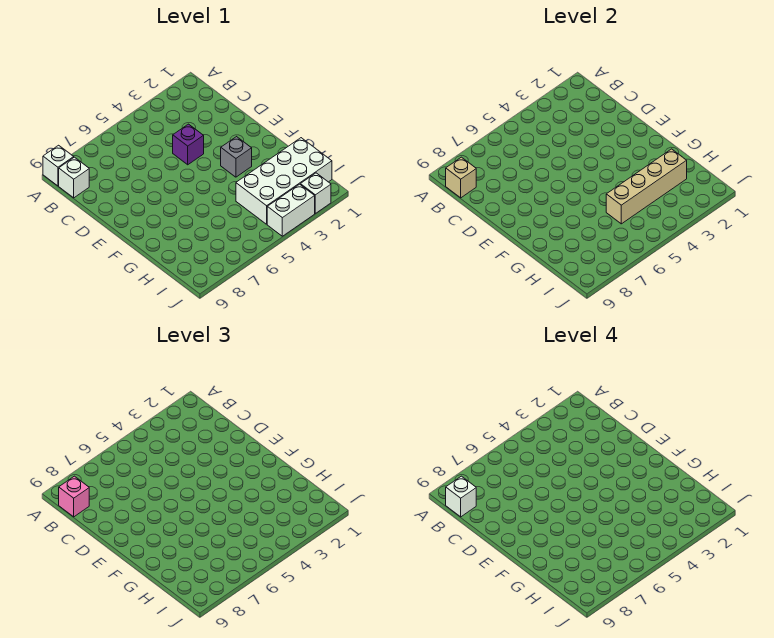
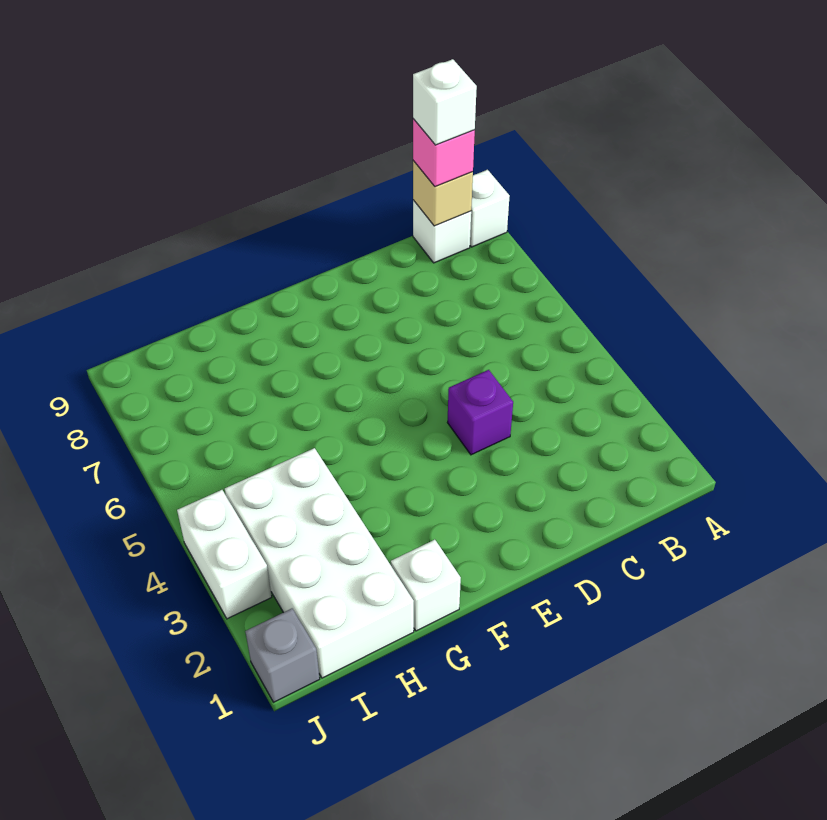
grey brick F3 level 1 -> grey brick J1 level 1
tan brick H2:H5 level 2 -> none
white brick J2 level 1 -> white brick G1 level 1

